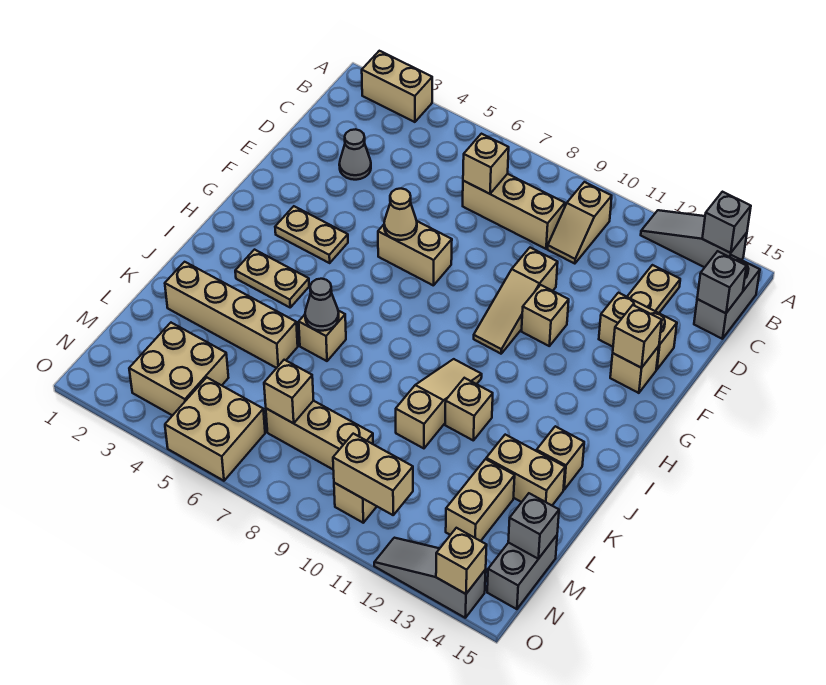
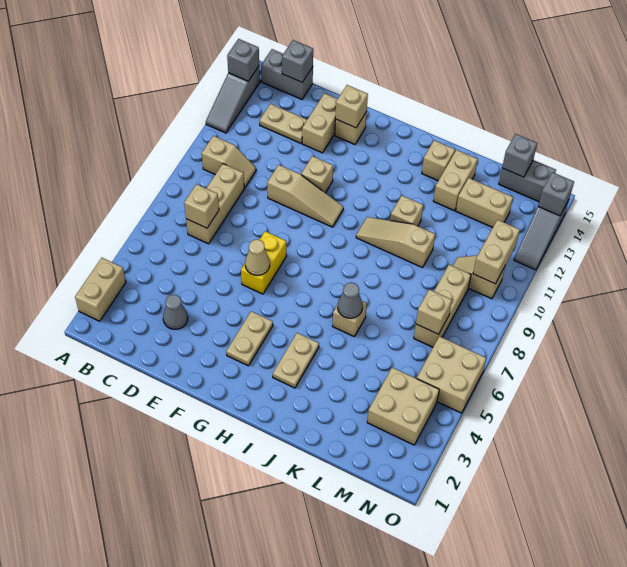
tan brick F6:F7 level 1 -> yellow brick F6:F7 level 1
tan brick K2:K5 level 1 -> none
tan brick O14 level 2 -> grey brick O14 level 2

